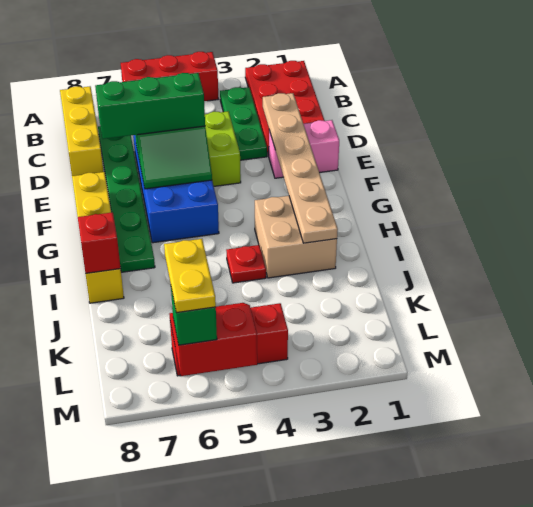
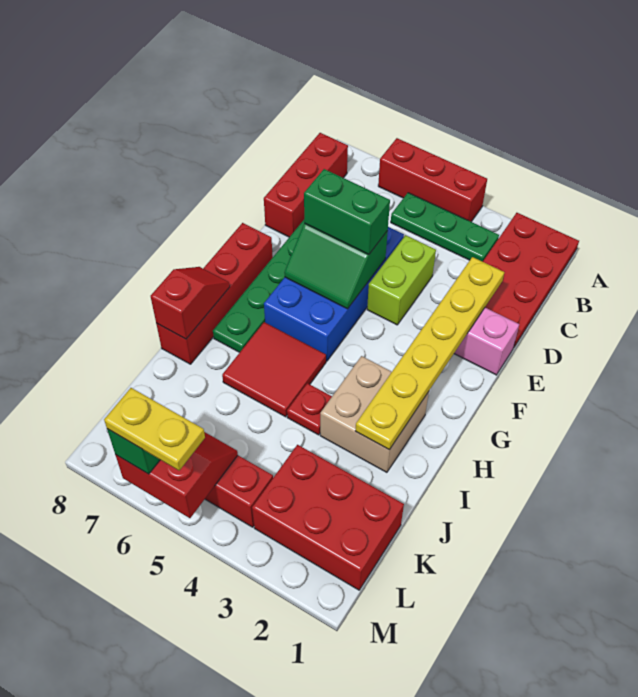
green plate B3:D3 level 1 -> green plate B3:B5 level 1
yellow brick B8:D8 level 1 -> red brick B8:D8 level 1
tan plate D2:I2 level 2 -> yellow plate D2:I2 level 2
green brick E5:E7 level 3 -> green brick E5:E6 level 3
yellow brick F8:I8 level 1 -> red brick F8:I8 level 1
none -> red tile H5:I6 level 1
none -> red brick K1:L3 level 1
yellow plate L6:M6 level 4 -> yellow plate M5:M6 level 4

